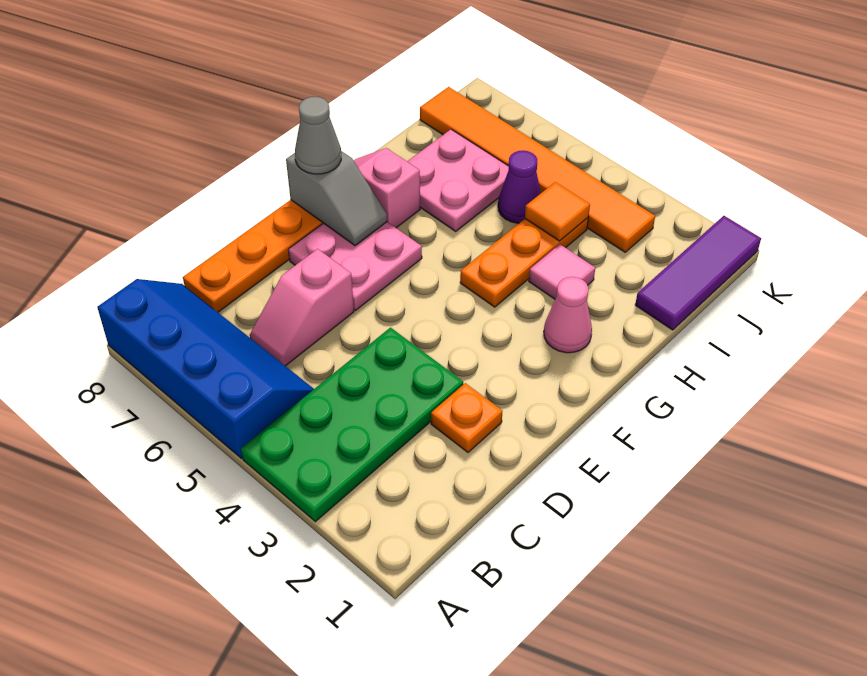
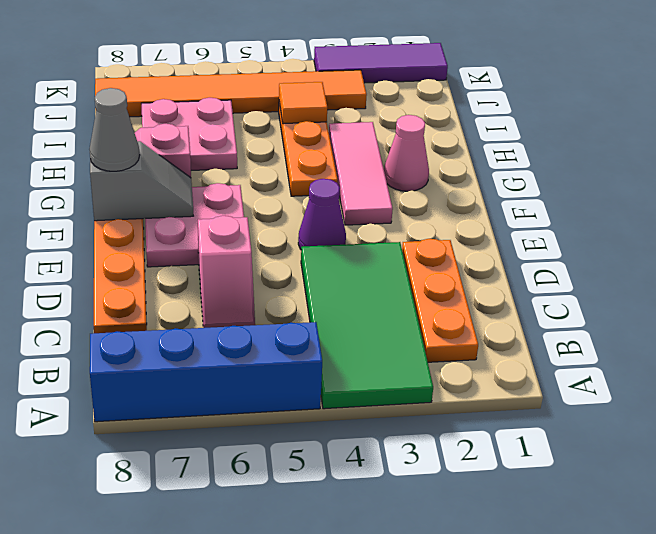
green plate A3:D4 level 1 -> green tile A3:D4 level 1
orange plate D2 level 1 -> orange plate B2:D2 level 1
pink tile H3 level 1 -> pink tile F3:H3 level 1
purple tile I1:K1 level 1 -> purple tile K1:K3 level 1
purple cone I5 level 1 -> purple cone E4 level 1

